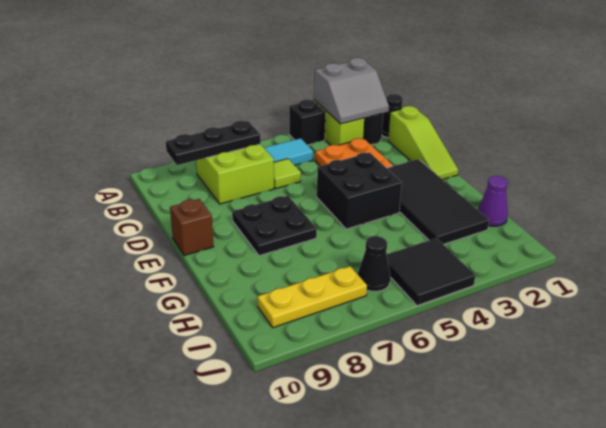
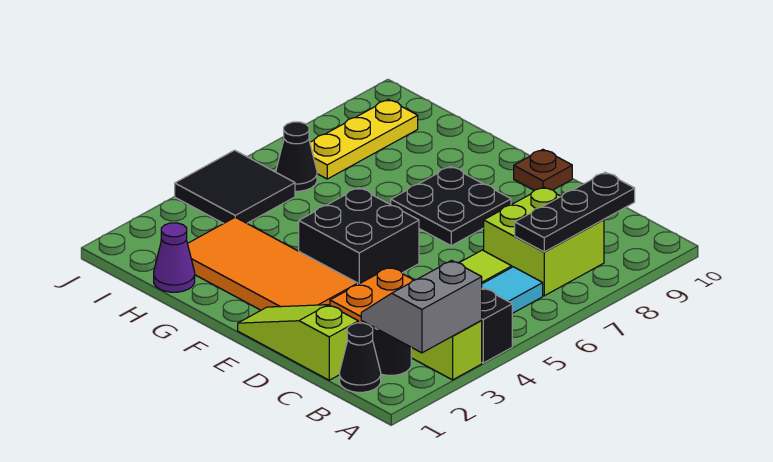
black tile E2:H3 level 1 -> orange tile E2:H3 level 1
brown brick E10 level 1 -> brown plate E10 level 1

